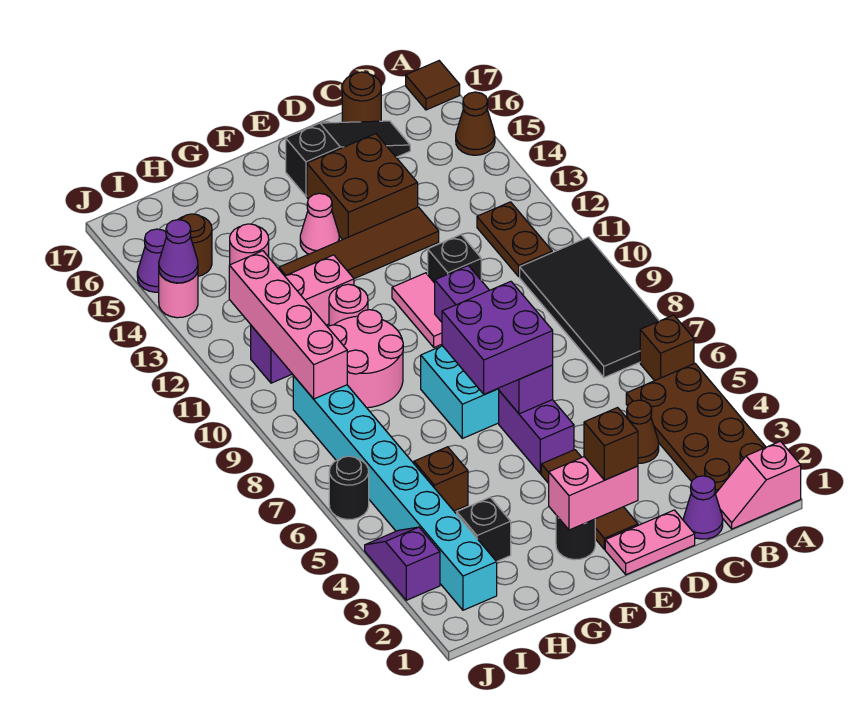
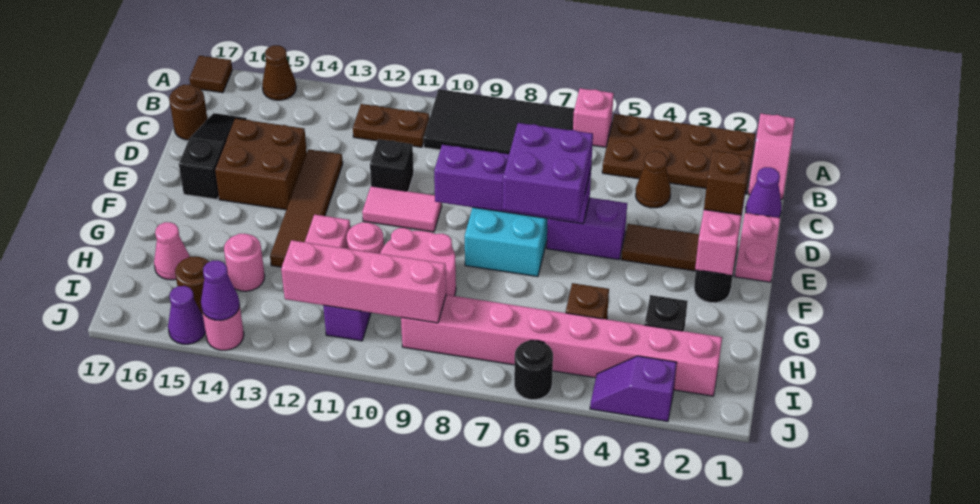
brown brick A6 level 1 -> pink brick A6 level 1
pink cone F14 level 1 -> pink cone H16 level 1
cyan brick I2:I9 level 1 -> pink brick I2:I9 level 1

